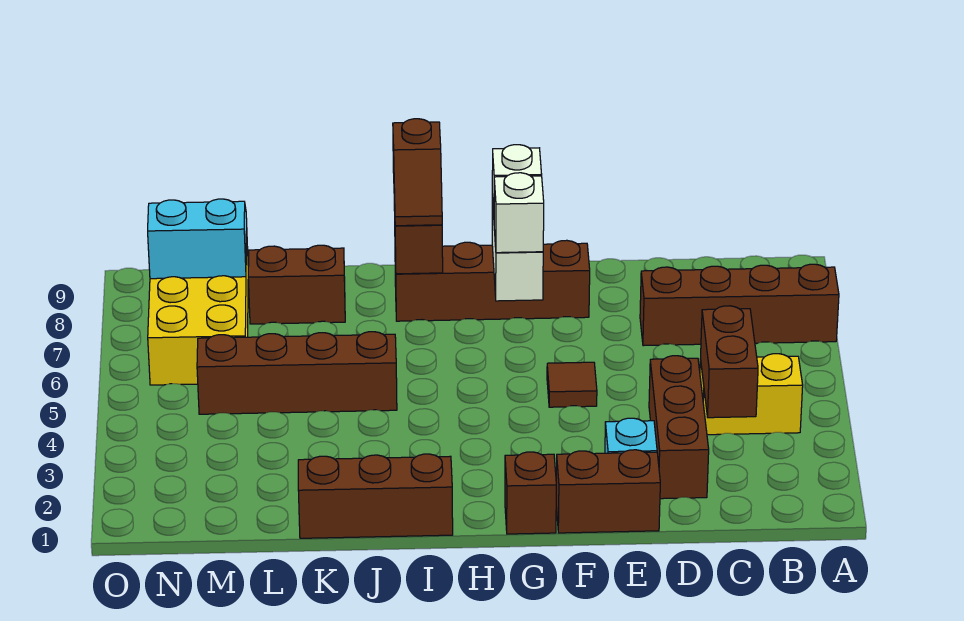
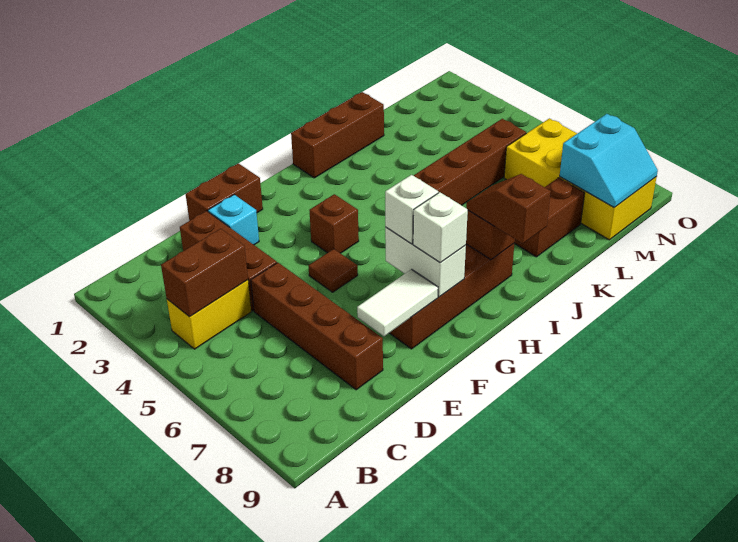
brown brick A7:D7 level 1 -> brown brick D5:D8 level 1
brown brick C3:C4 level 2 -> brown brick B4:C4 level 2
none -> white tile E8:F8 level 2
brown brick G1 level 1 -> brown brick G4 level 1

